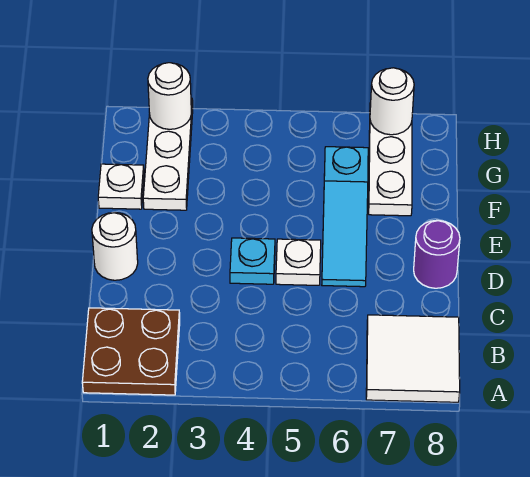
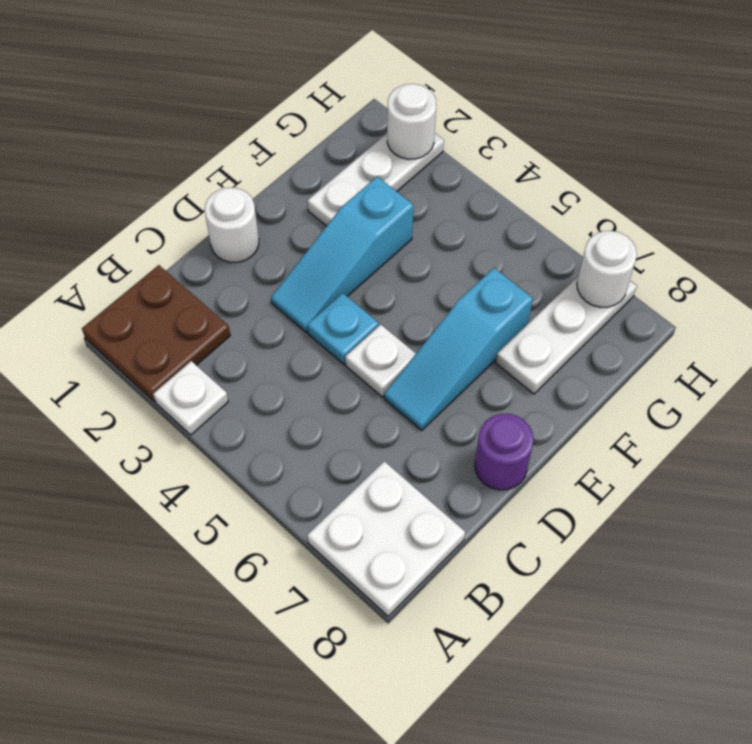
white tile A7:B8 level 1 -> white plate A7:B8 level 1
none -> cyan slope D3:F3 level 1 top F
white plate F1 level 1 -> white plate A3 level 1

